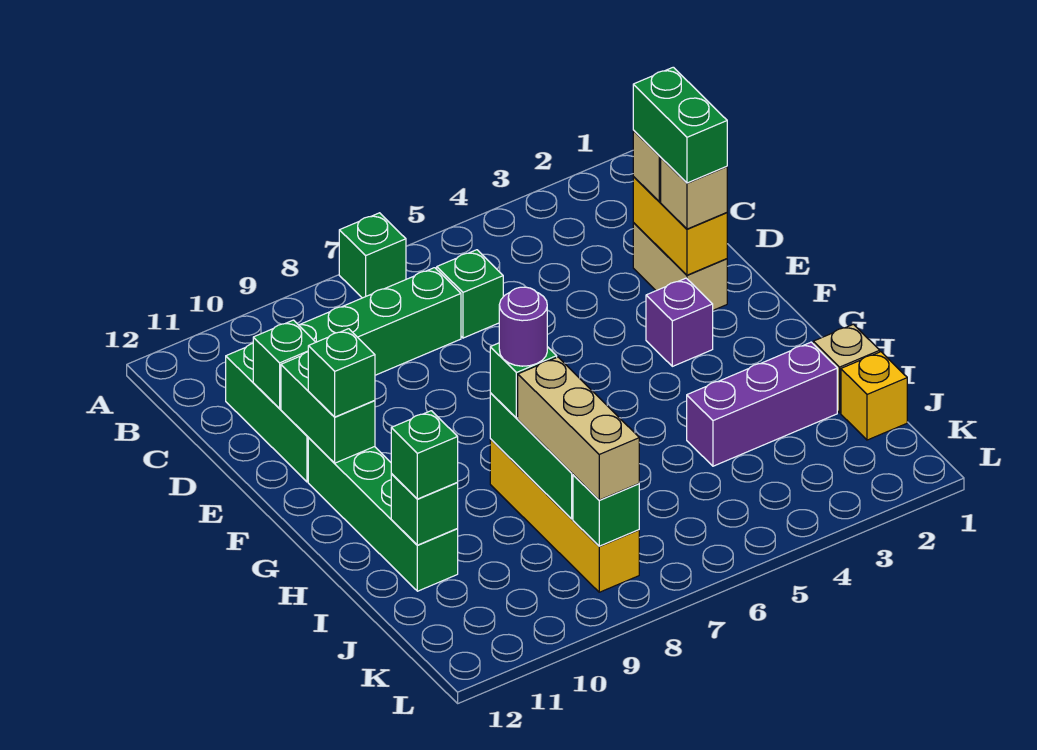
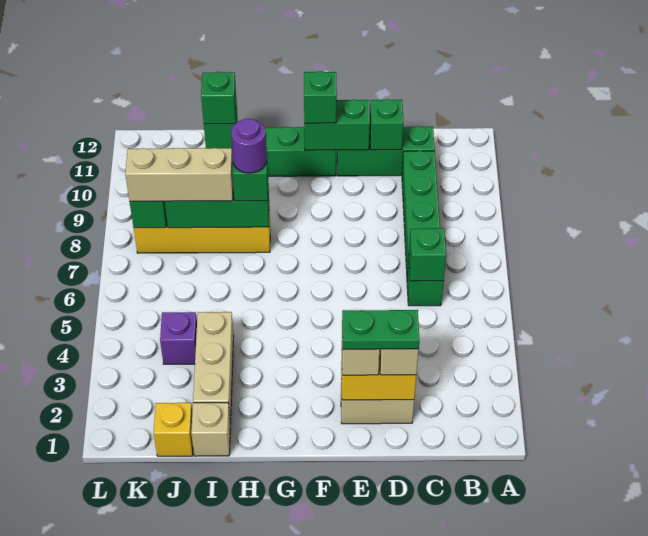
green brick A7 level 1 -> green brick C6 level 2
green brick D2:E2 level 4 -> green plate D2:E2 level 4
purple brick F3 level 1 -> purple brick J4 level 1
purple brick I2:I4 level 1 -> tan brick I2:I4 level 1

